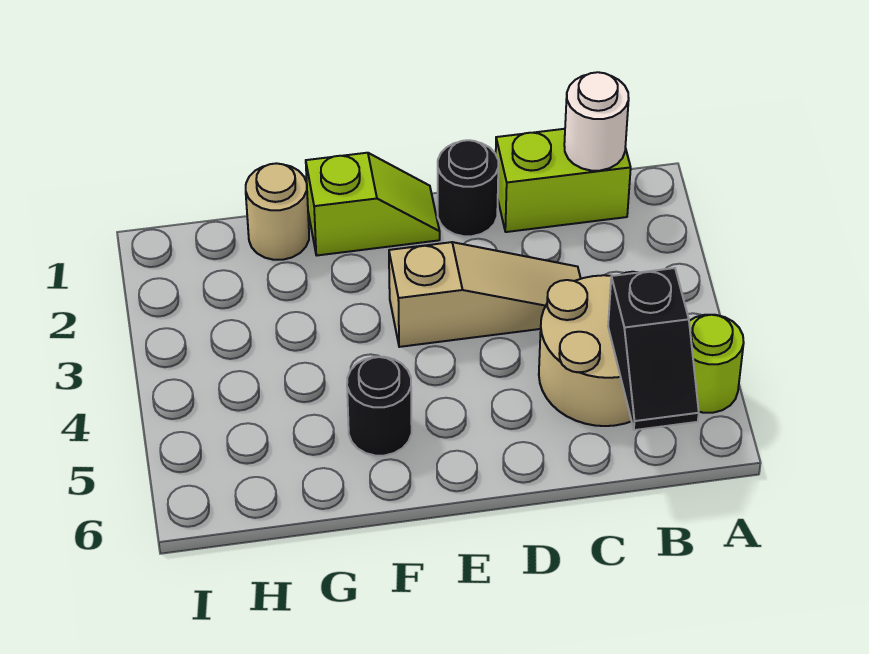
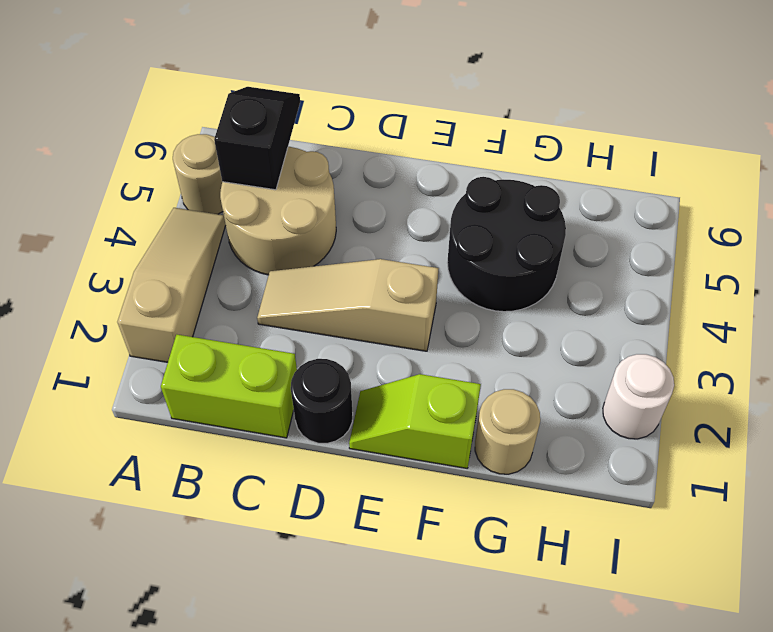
none -> tan slope A2:A4 level 1 top 2
lime round brick A5 level 1 -> tan round brick A5 level 1
white round brick B1 level 2 -> white round brick I2 level 1
black round brick F5 level 1 -> black round brick F4:G5 level 1

